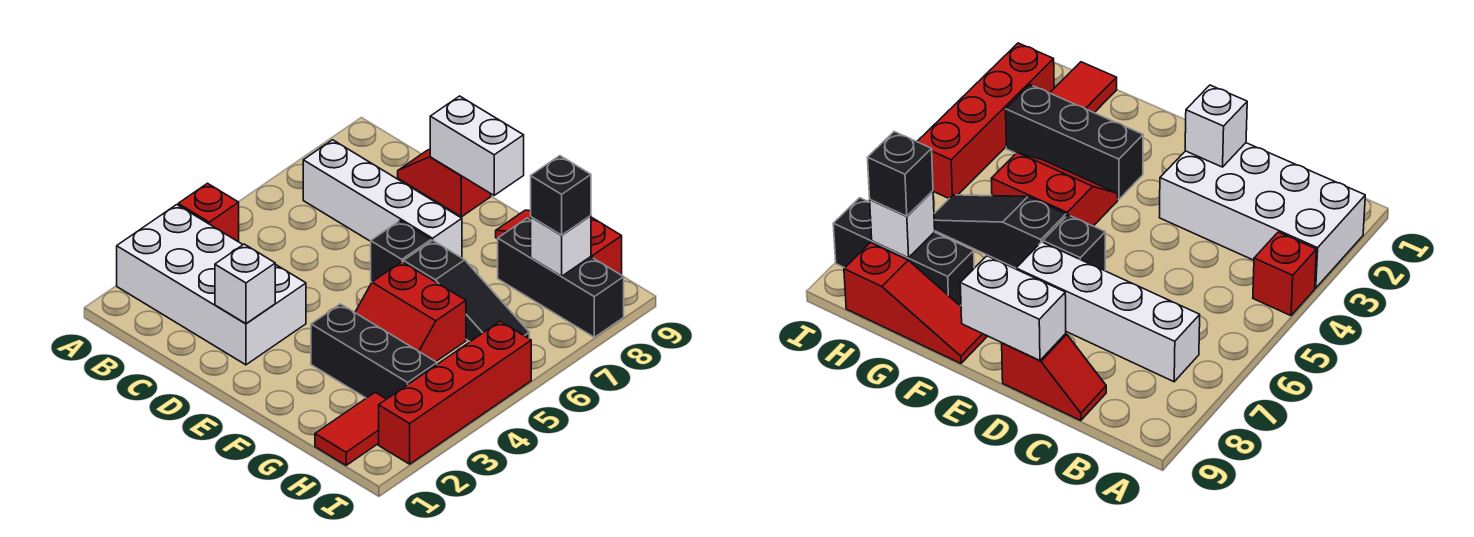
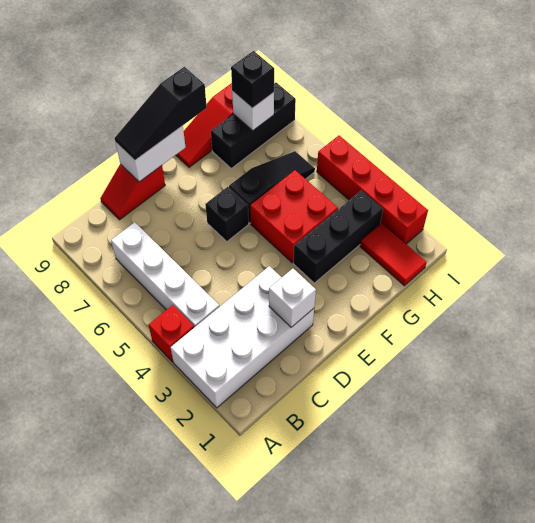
white brick B7:E7 level 1 -> white brick B4:B7 level 1
none -> black slope D9:F9 level 3 top F
red slope F4:G5 level 1 top 5 -> red brick F4:G5 level 1

